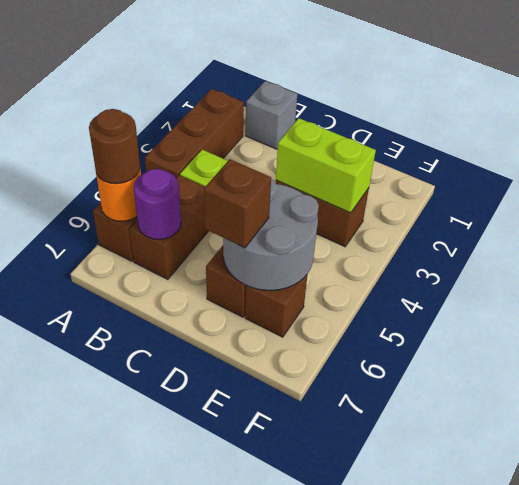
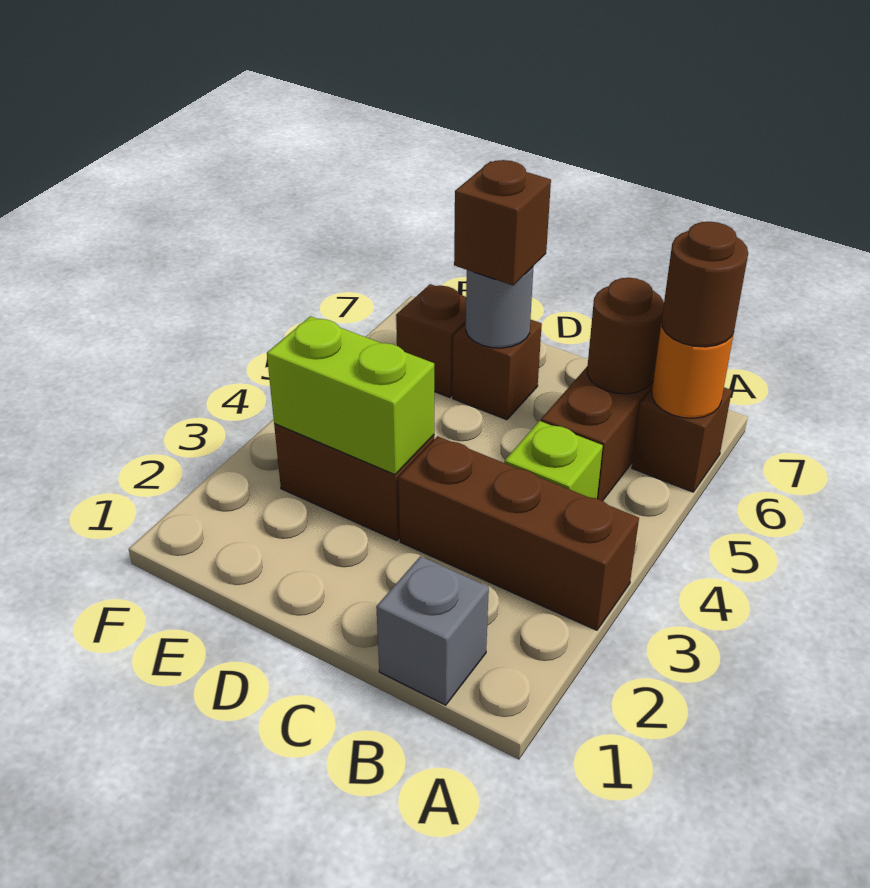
brown brick A2:A4 level 1 -> brown brick A3:C3 level 1
purple round brick B6 level 2 -> brown round brick B6 level 2
grey round brick D5:E6 level 2 -> grey round brick D6 level 2

